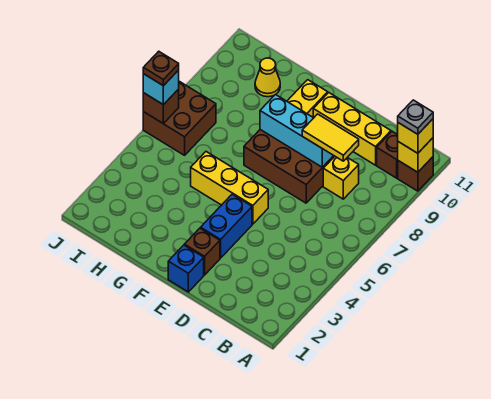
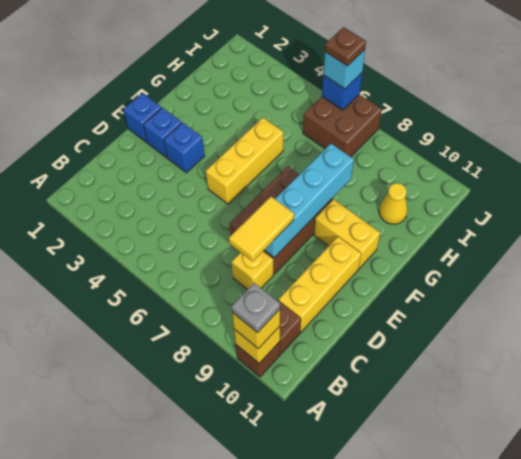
cyan brick D8:F8 level 2 -> cyan brick D8:G8 level 2
brown brick E2 level 1 -> blue brick E2 level 1
blue brick E3:E4 level 1 -> blue brick E3 level 1
brown brick J6 level 2 -> blue brick J6 level 2

